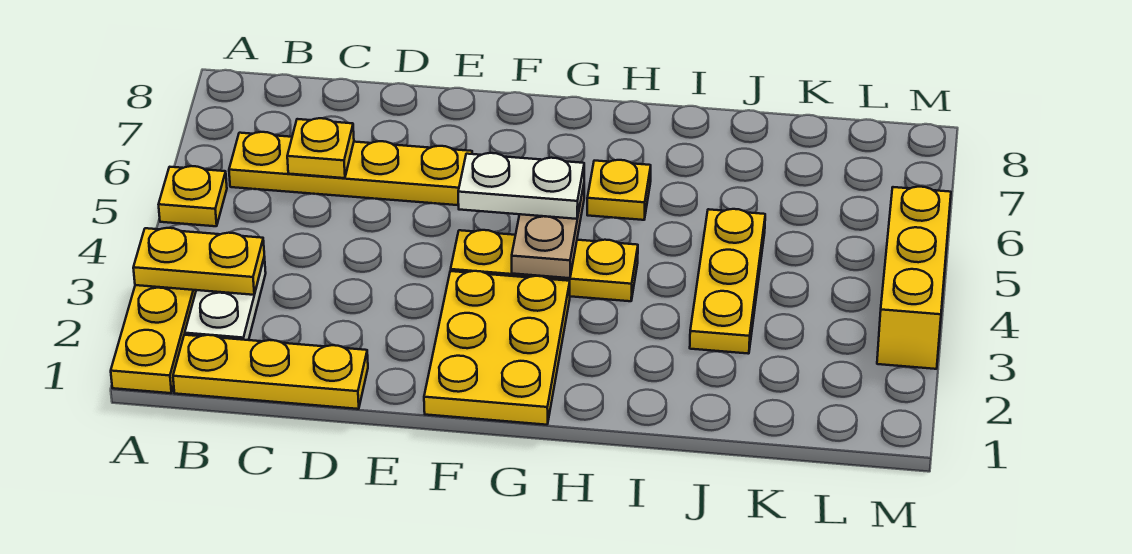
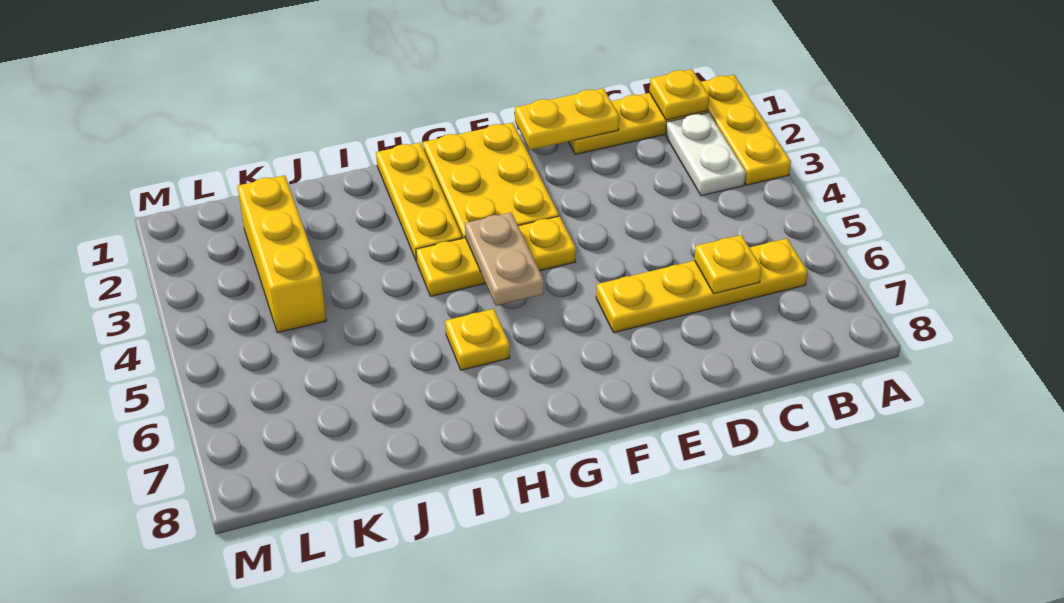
yellow plate A3:B3 level 2 -> yellow plate D1:E1 level 2
yellow plate A5 level 1 -> yellow plate B1 level 2
white plate F5:G5 level 3 -> none
yellow plate J3:J5 level 1 -> yellow plate H1:H3 level 1
yellow brick M3:M5 level 1 -> yellow brick K2:K4 level 1

